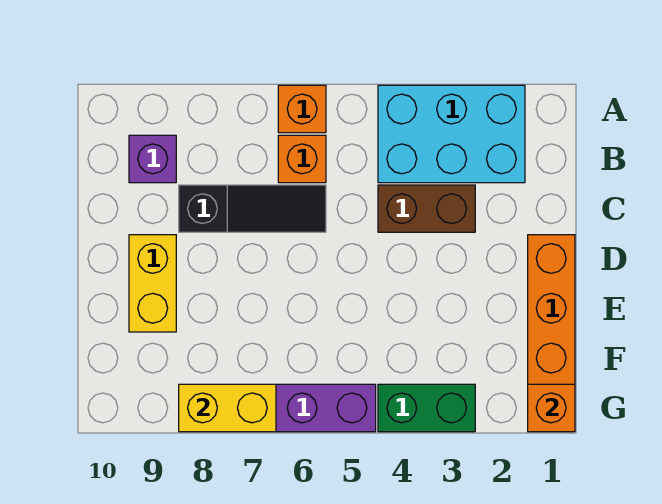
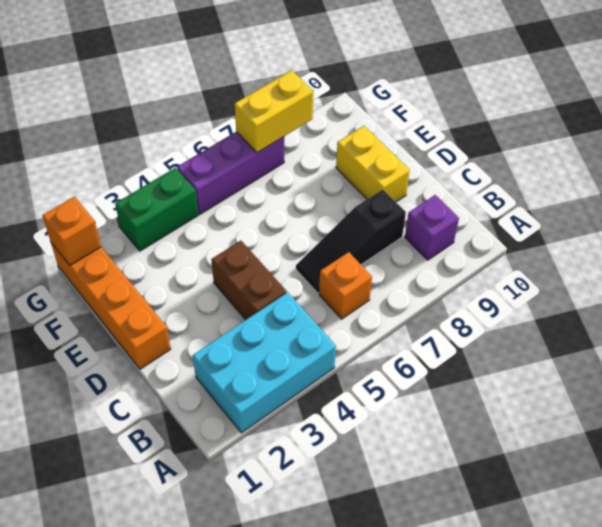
orange brick A6 level 1 -> none
brown brick C3:C4 level 1 -> brown brick C4:D4 level 1

